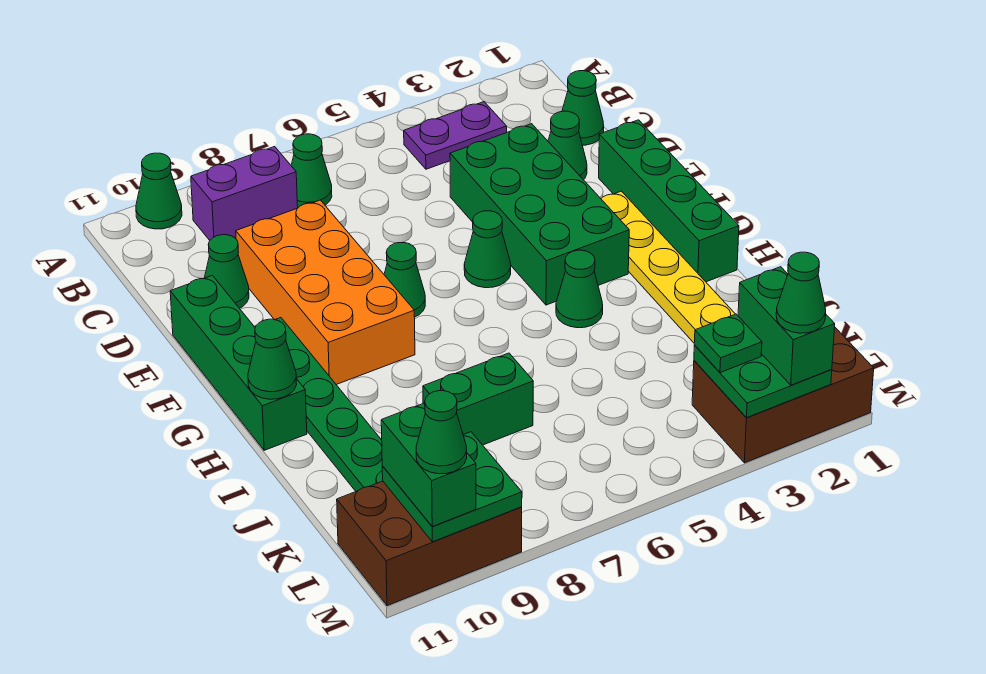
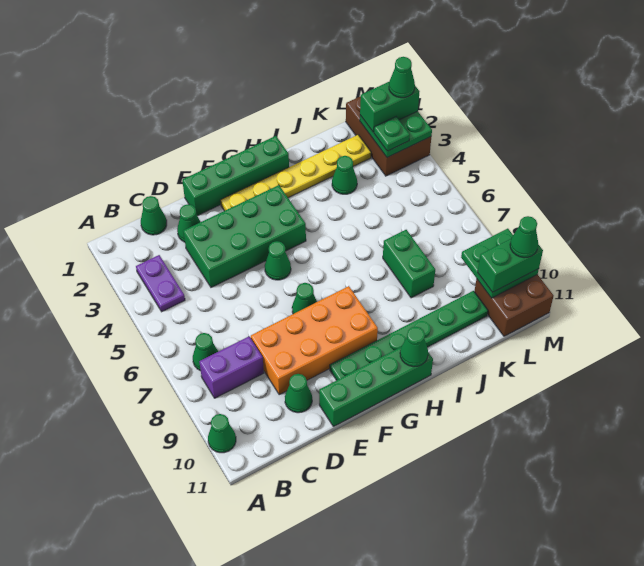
purple brick B8:B9 level 1 -> purple brick B8:C8 level 1
green cone H4 level 1 -> green cone J3 level 1
brown brick L9:M11 level 1 -> brown brick L10:M11 level 1

